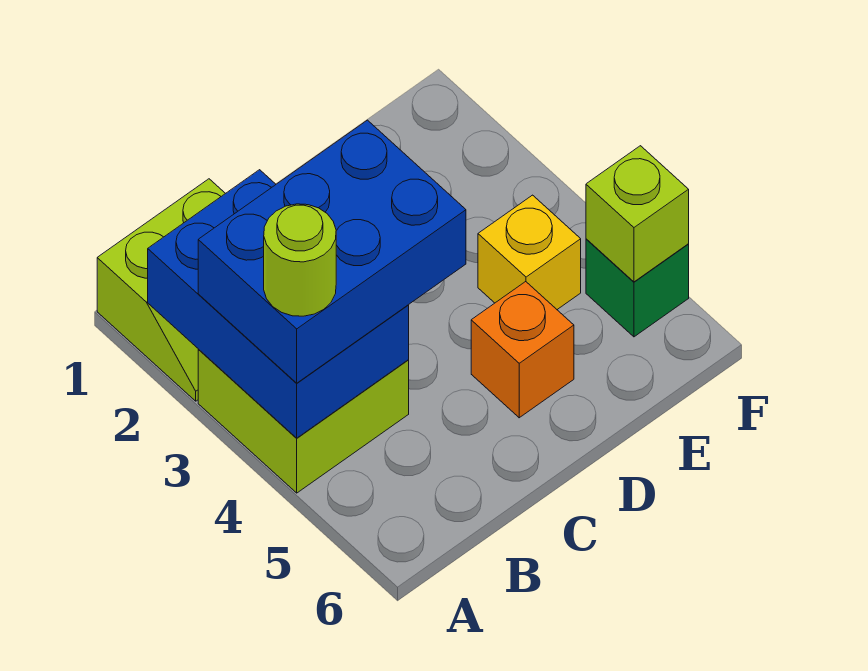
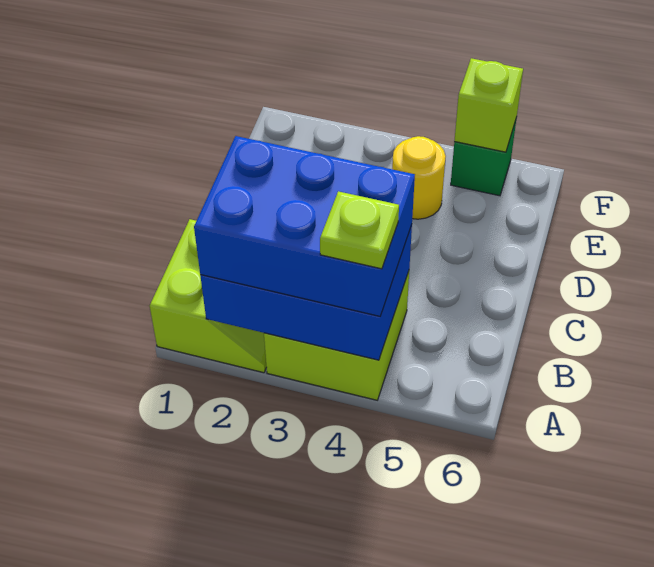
blue brick A3:C4 level 3 -> blue brick A2:B4 level 3
lime round brick A4 level 4 -> lime plate A4 level 4
orange brick D5 level 1 -> none
yellow brick E4 level 1 -> yellow round brick E4 level 1

